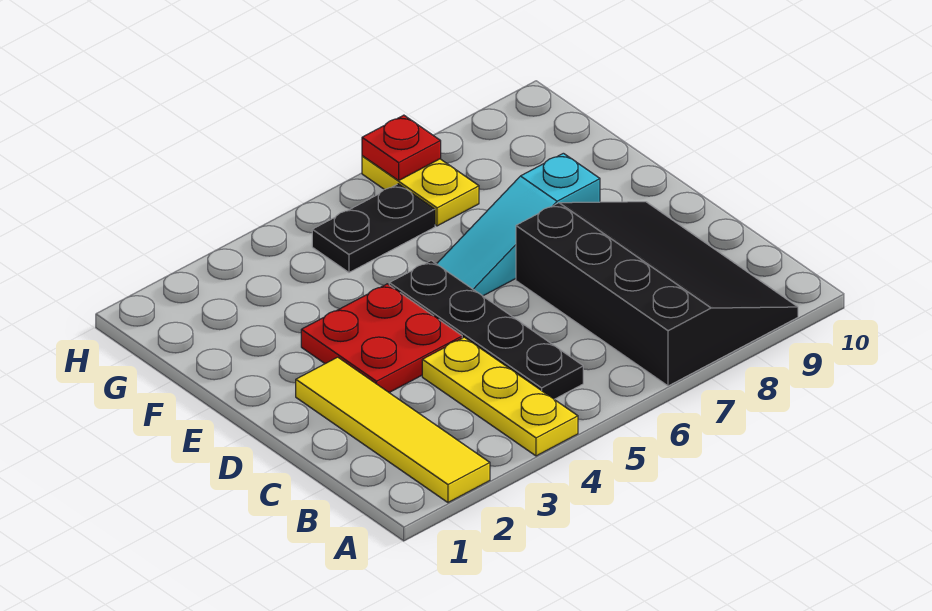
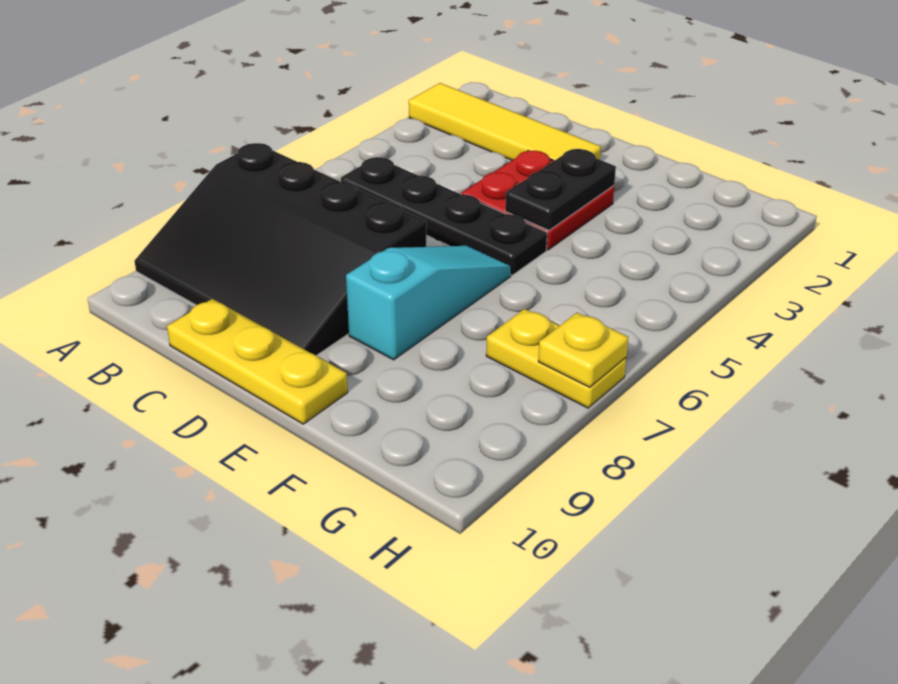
yellow plate A4:C4 level 1 -> yellow plate C10:E10 level 1
black plate G5:G6 level 1 -> black plate E3:E4 level 2
red plate H7 level 2 -> yellow plate H7 level 2

